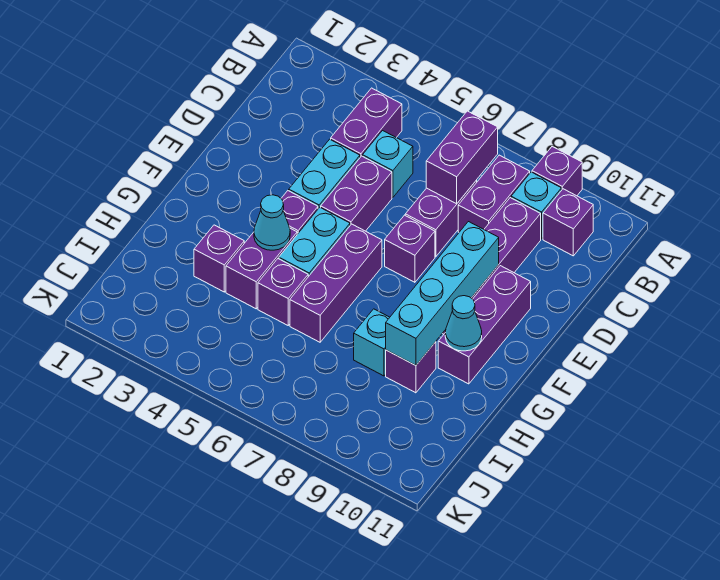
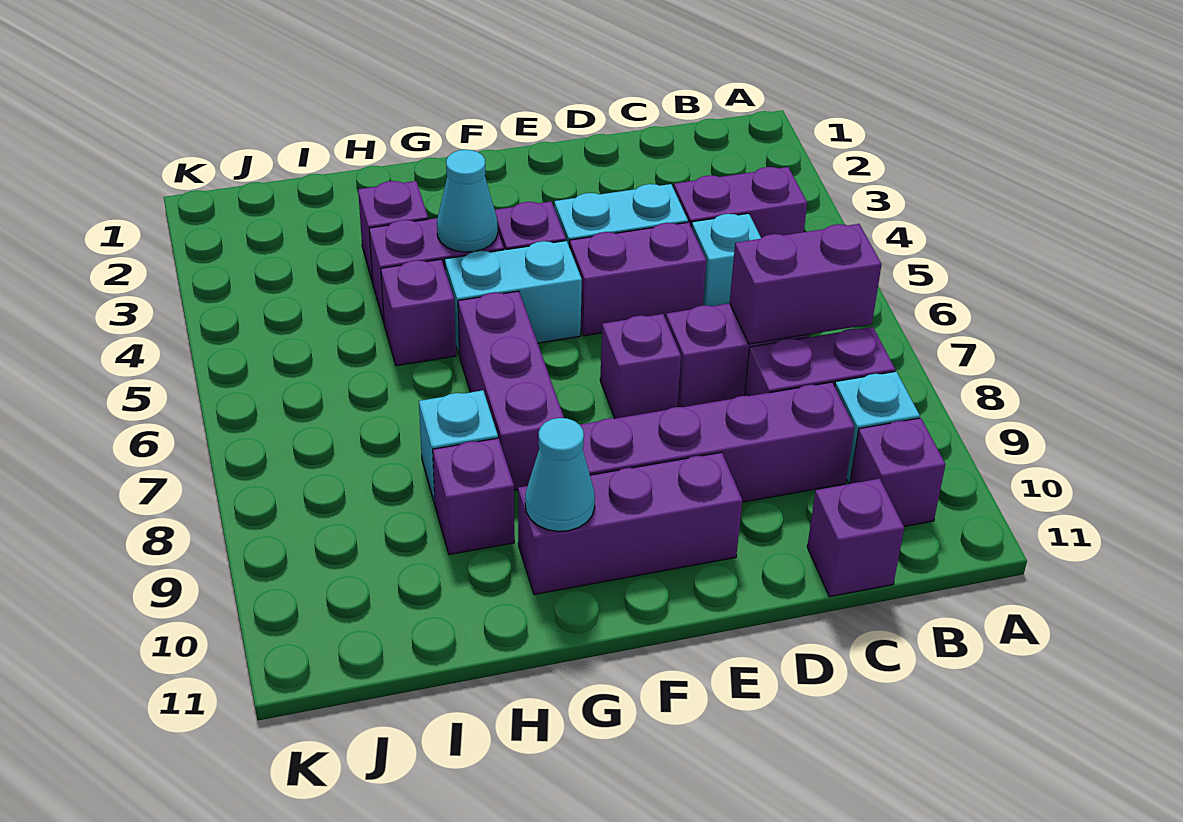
purple brick A9 level 1 -> purple brick C11 level 1
cyan brick E9:H9 level 2 -> none
purple brick F6:H6 level 1 -> purple brick G6:G8 level 1

